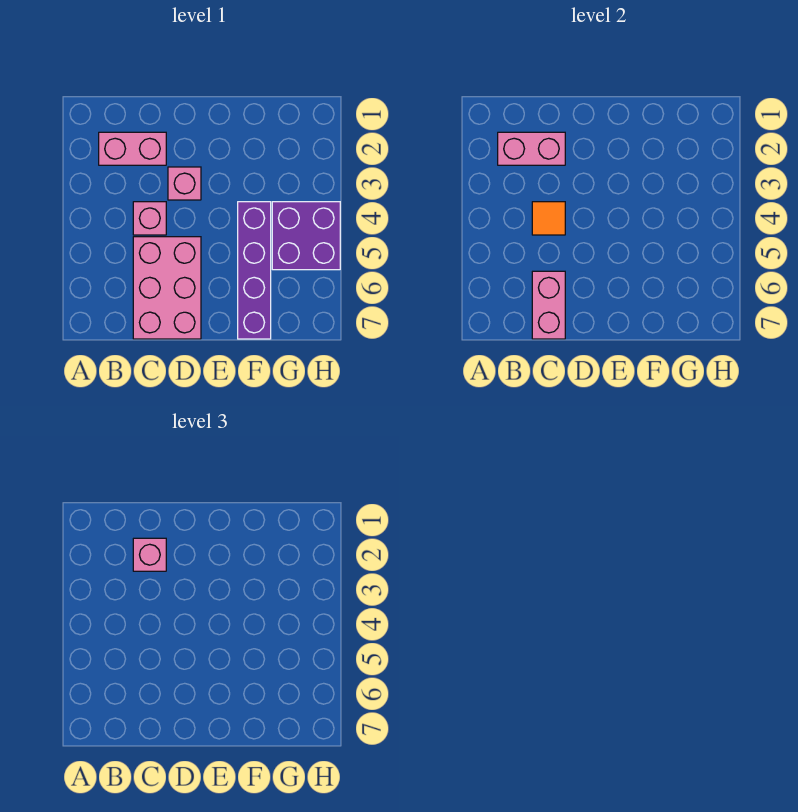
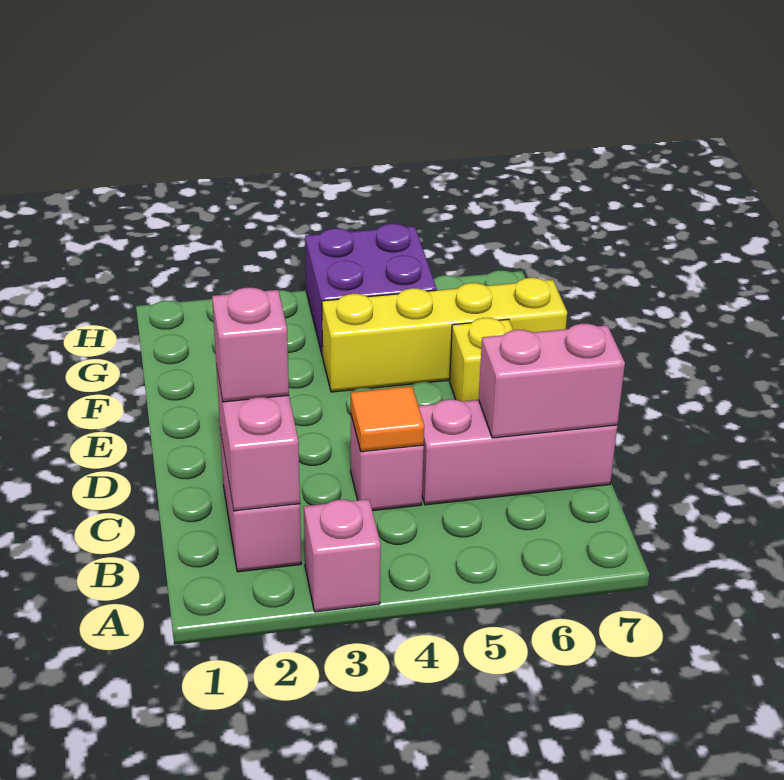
pink brick C5:D7 level 1 -> pink brick C5:C7 level 1
pink brick D3 level 1 -> pink brick A3 level 1
none -> yellow brick E6 level 1
purple brick F4:F7 level 1 -> yellow brick F4:F7 level 1

